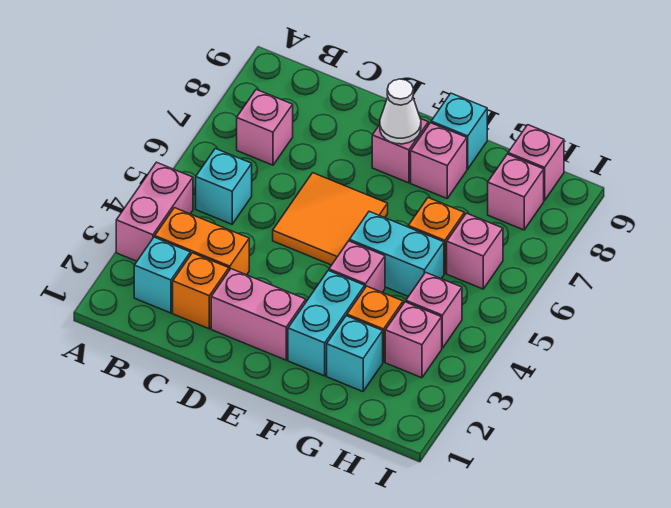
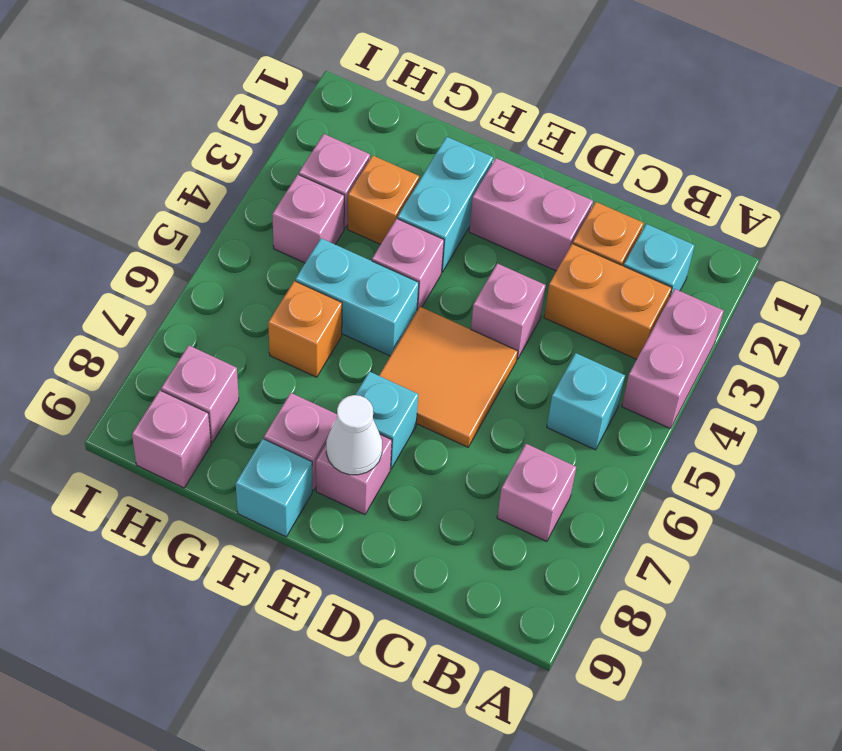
cyan brick G2 level 1 -> cyan brick E7 level 1
pink brick H6 level 1 -> pink brick D4 level 1

